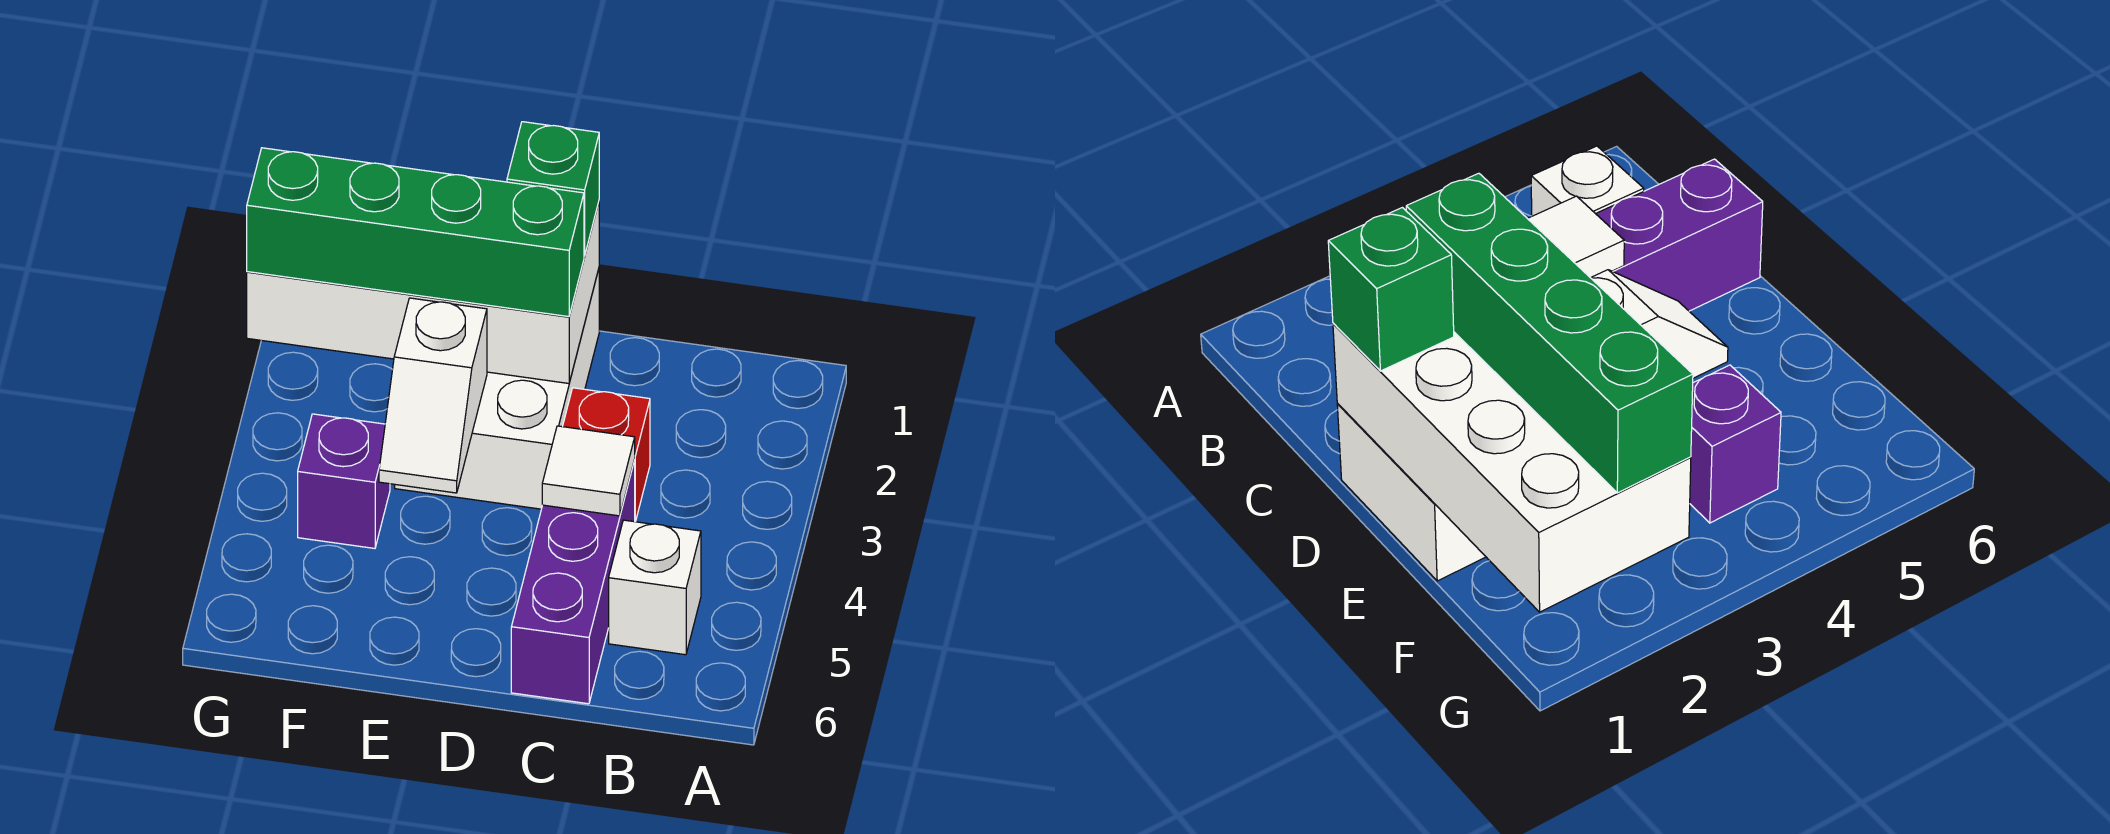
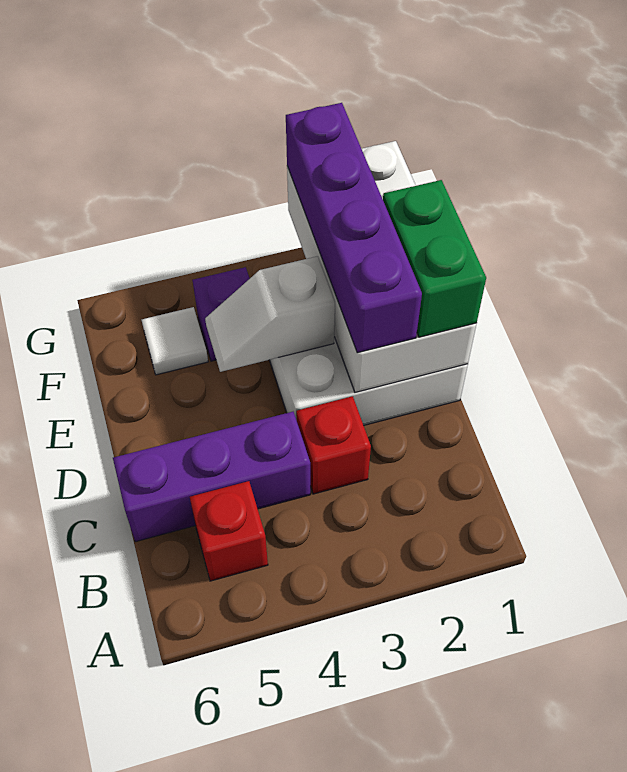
white brick B5 level 1 -> red brick B5 level 1
white tile C4 level 2 -> white tile F5 level 1
green brick D1 level 3 -> green brick D1:E1 level 3
green brick D2:G2 level 3 -> purple brick D2:G2 level 3

